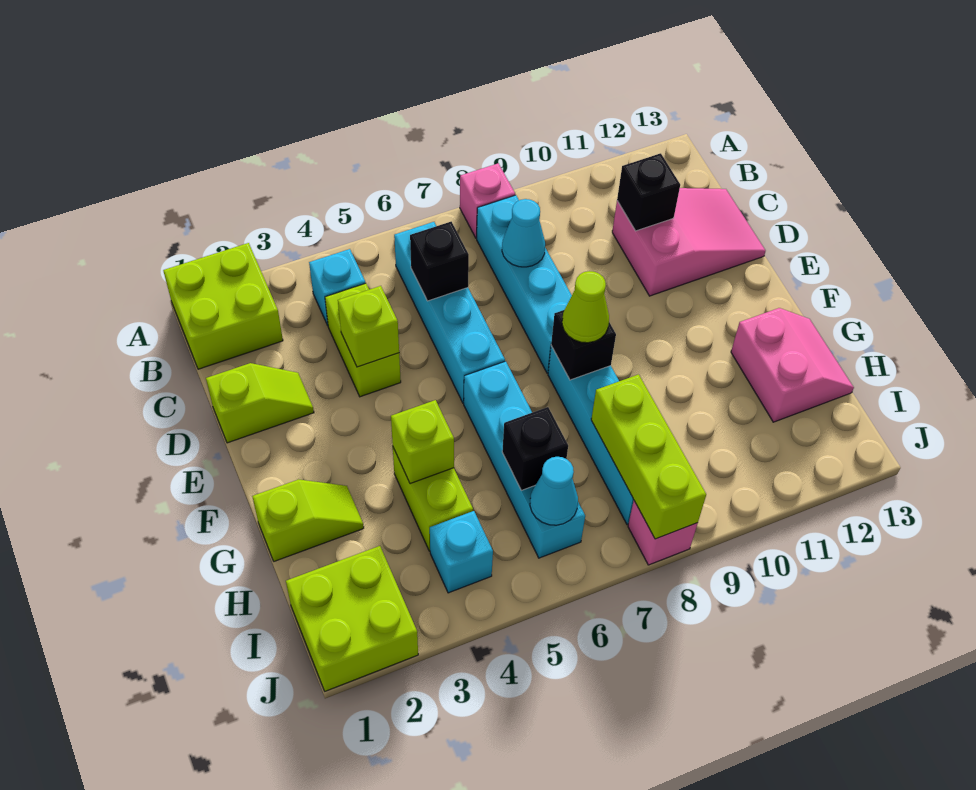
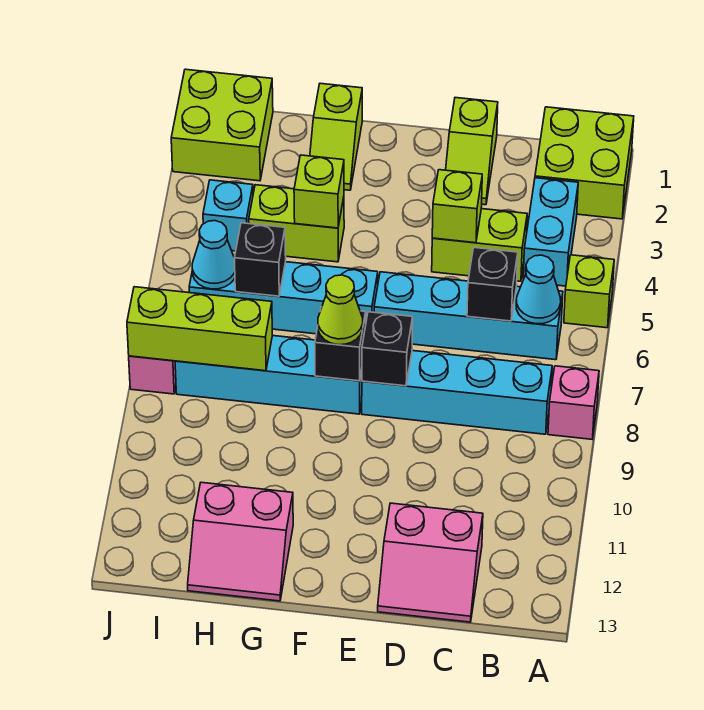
none -> lime brick A5 level 1
cyan brick B4 level 1 -> cyan brick B3:B4 level 1
cyan cone C8 level 2 -> cyan cone B6 level 2
pink slope C11:D13 level 1 top 11 -> pink slope C12:D13 level 1 top 12
black brick C11 level 2 -> black brick E8 level 2

